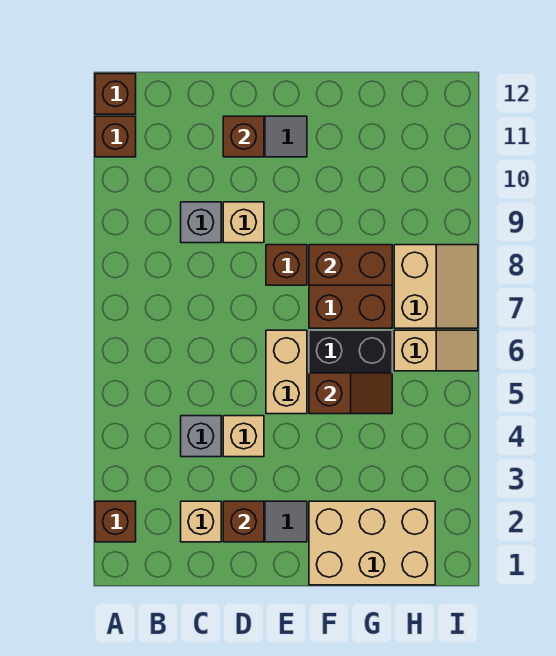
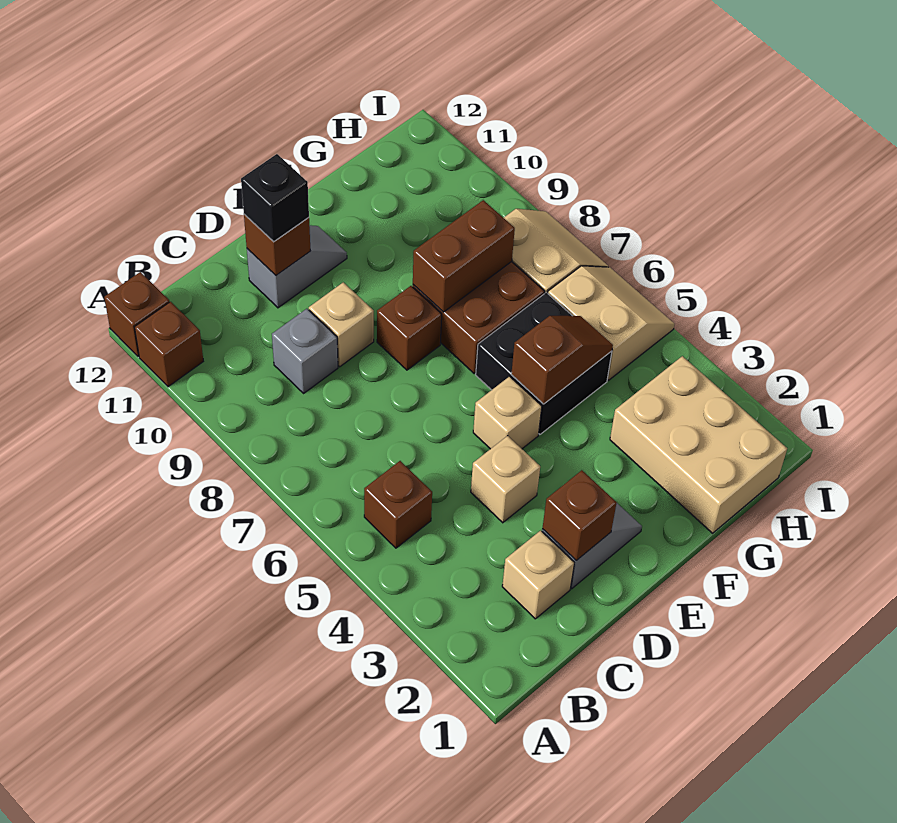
brown brick A2 level 1 -> brown brick B5 level 1
grey brick C4 level 1 -> none
none -> black brick D11 level 3
tan brick E5:E6 level 1 -> tan brick E5 level 1
tan brick F1:H2 level 1 -> tan brick G1:H3 level 1
tan slope H6:I6 level 1 top H -> tan slope H5:I6 level 1 top H

